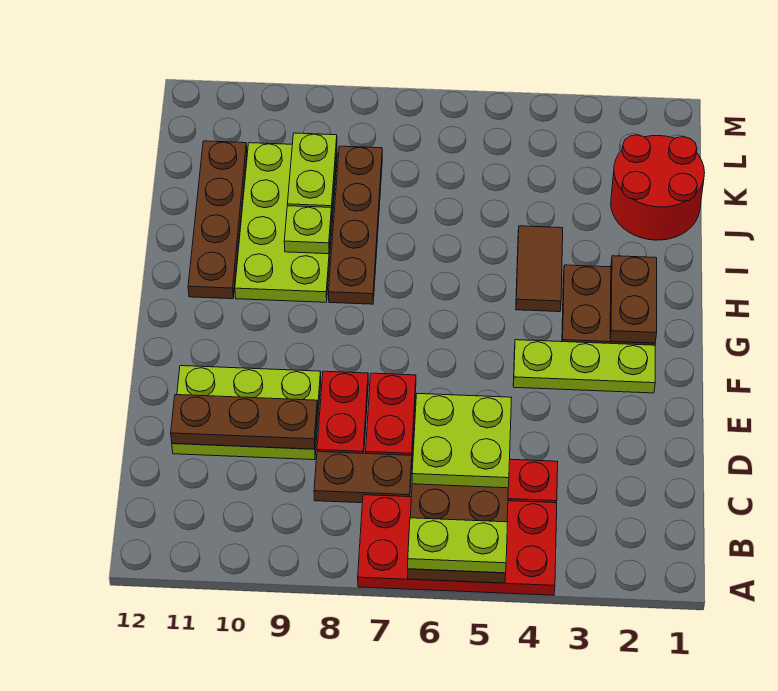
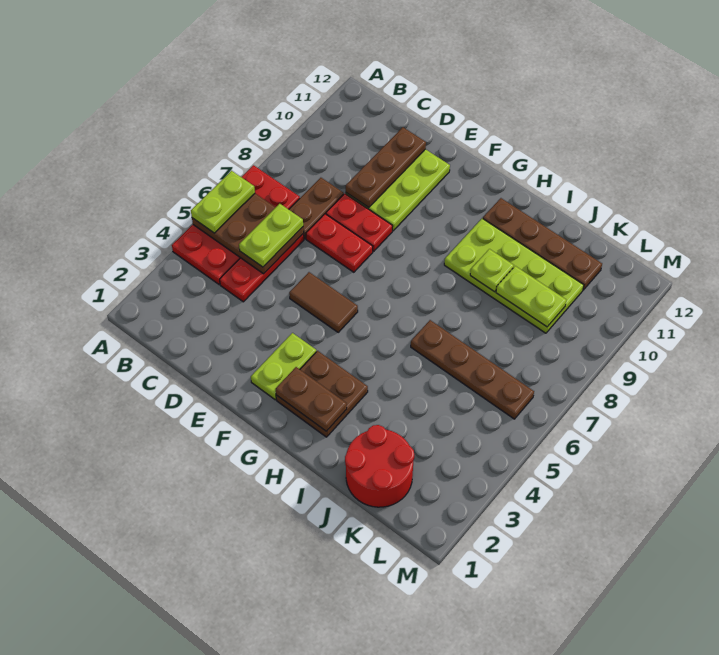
lime plate C5:D6 level 3 -> lime plate C5:C6 level 3
lime plate F2:F4 level 1 -> lime plate F2:F3 level 1
brown tile H4:I4 level 1 -> brown tile E5:F5 level 1
brown plate H8:K8 level 1 -> brown plate I6:L6 level 1

